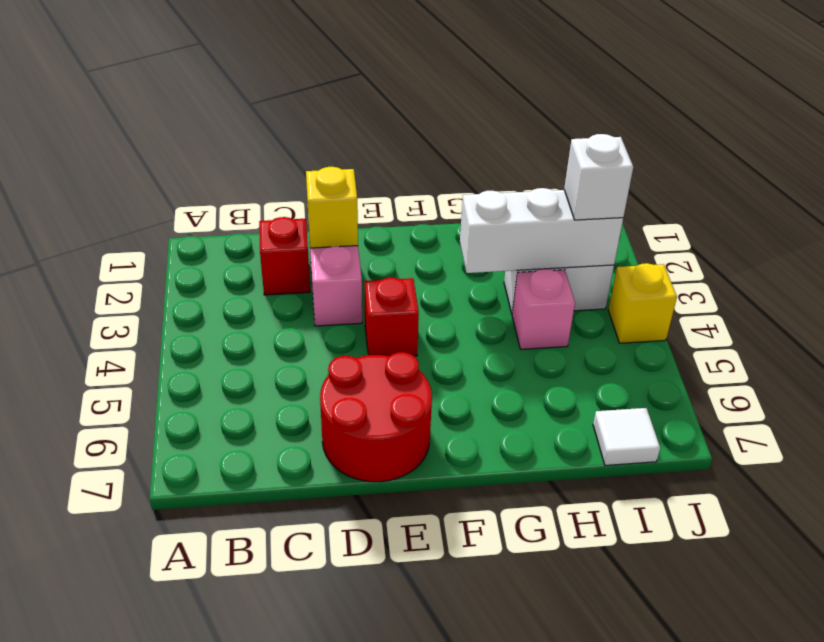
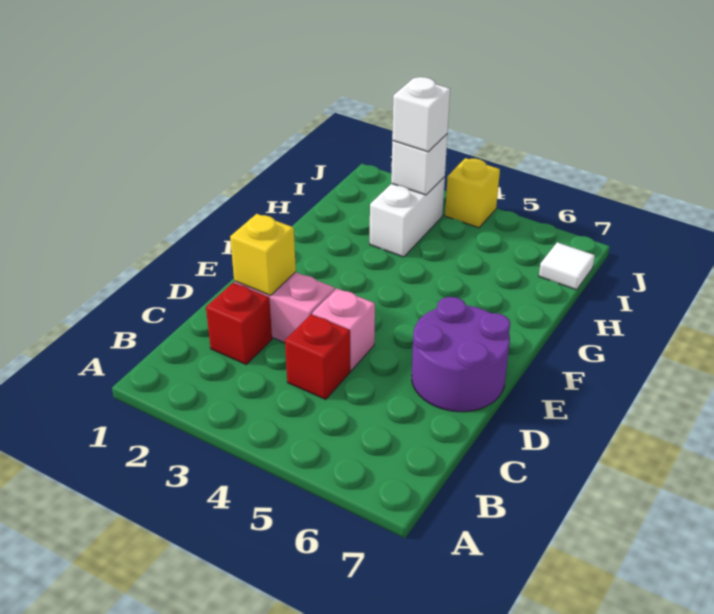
red round brick D6:E7 level 1 -> purple round brick D6:E7 level 1
red brick E4 level 1 -> red brick C4 level 1
white brick G3:I3 level 2 -> white brick I3 level 2
pink brick H4 level 1 -> pink brick D4 level 1

